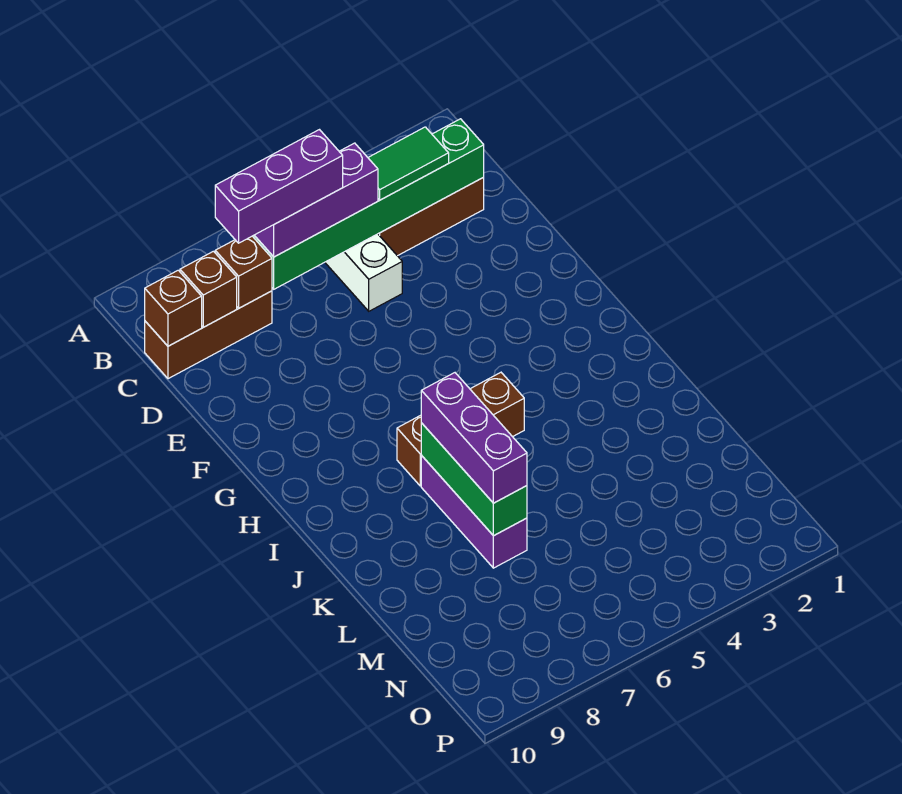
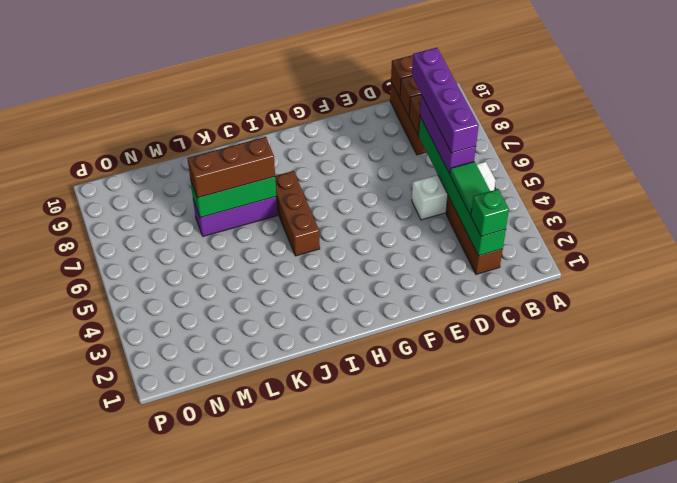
none -> green brick C2 level 3
purple brick C6:C8 level 4 -> purple brick C5:C8 level 4
purple brick J7:L7 level 3 -> brown brick J7:L7 level 3

